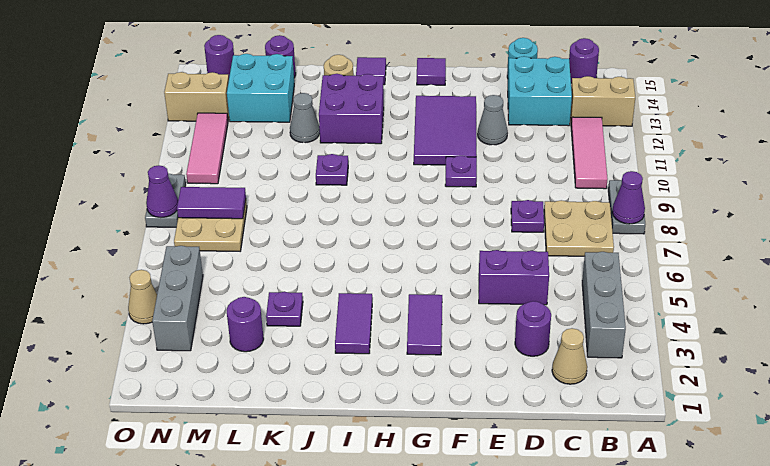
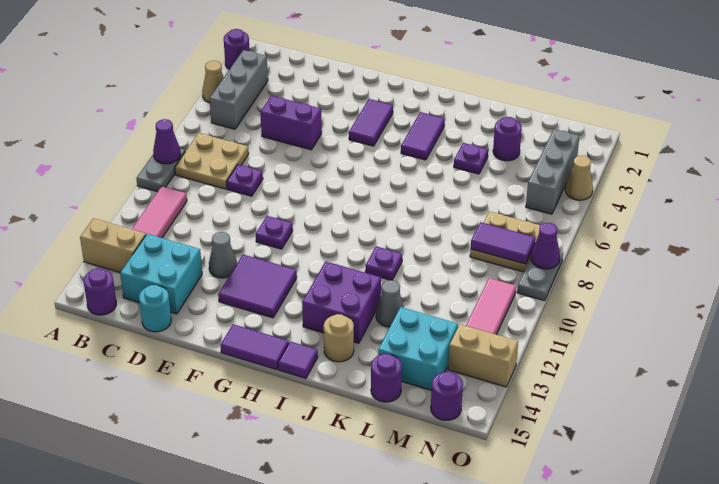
tan cone C2 level 1 -> tan cone A4 level 1
purple round brick D3 level 1 -> purple round brick A2 level 1
purple tile F11:G13 level 1 -> purple tile F12:G13 level 1
purple tile G15 level 1 -> purple tile G15:H15 level 1

